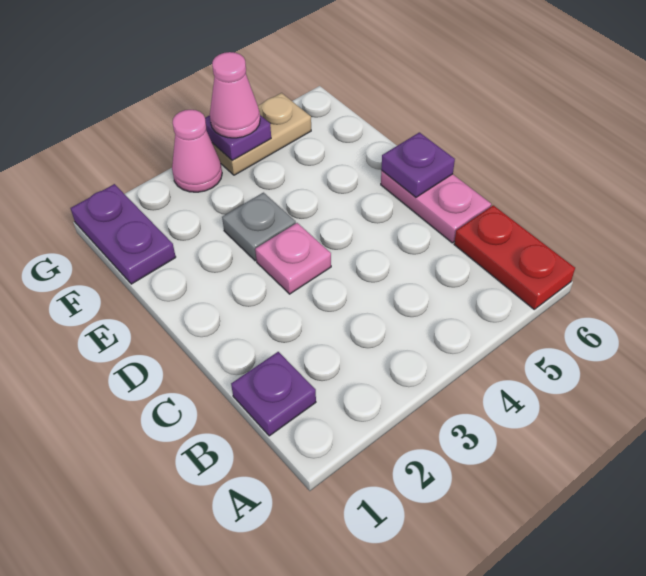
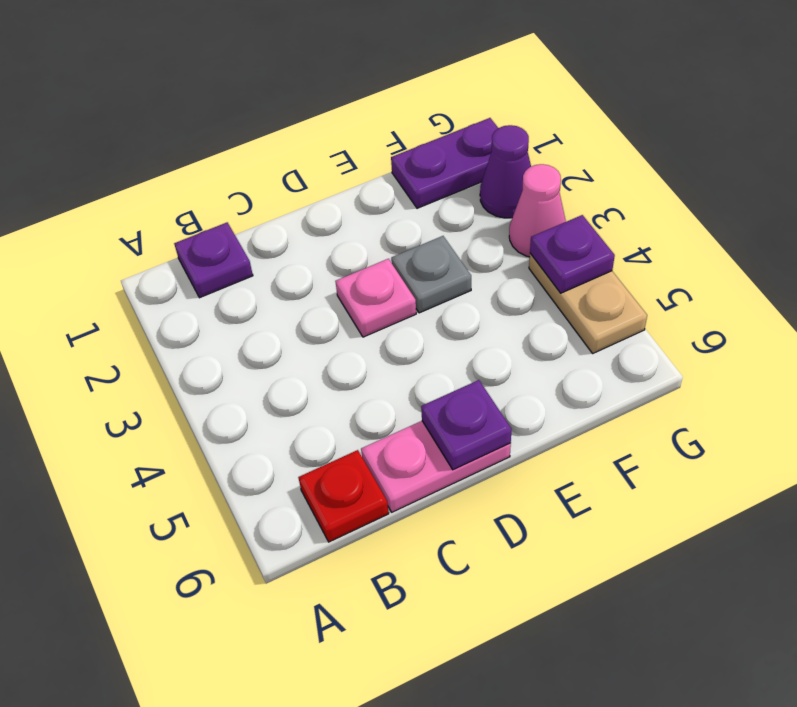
red plate A6:B6 level 1 -> red plate B6 level 1
none -> purple cone G2 level 1
pink cone G4 level 3 -> none

